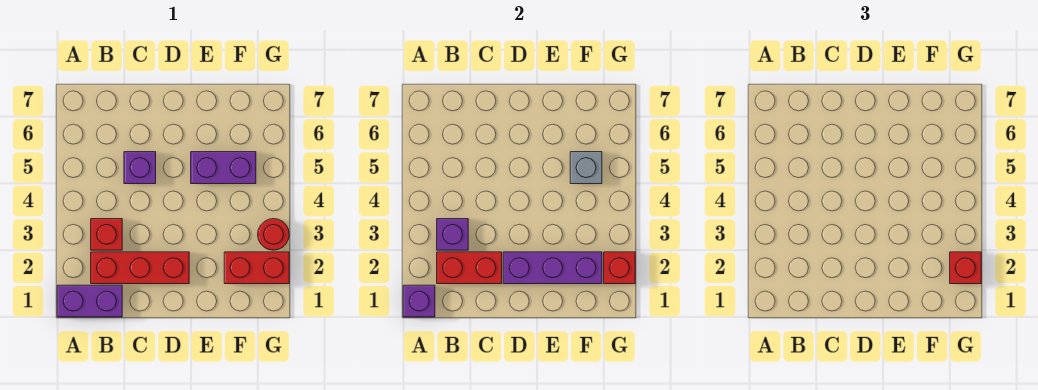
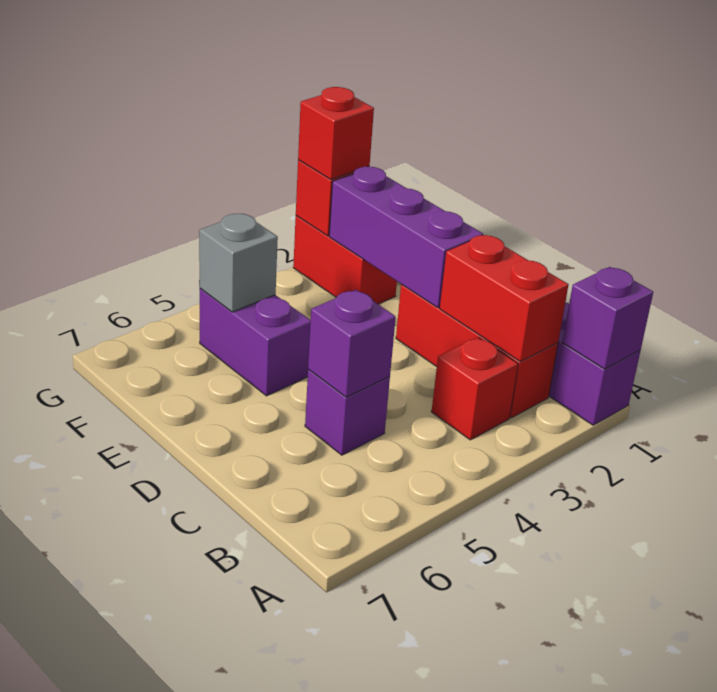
purple brick B3 level 2 -> purple brick C5 level 2
red round brick G3 level 1 -> none

